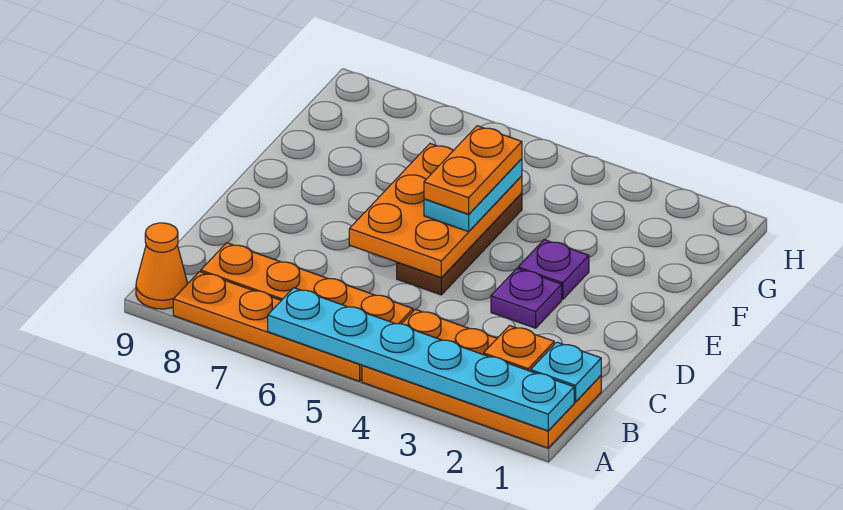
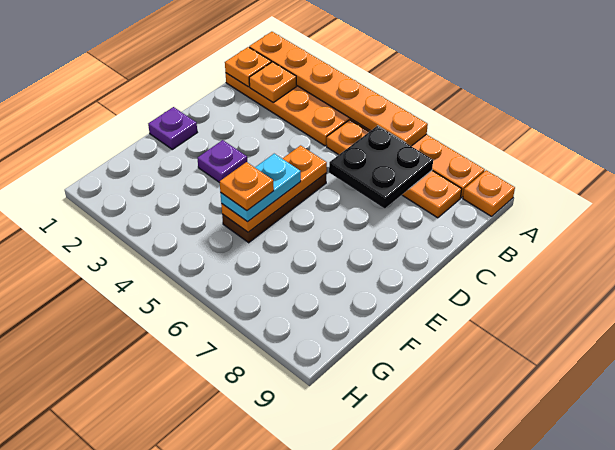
cyan plate A1:A6 level 2 -> orange plate A1:A6 level 2
orange cone A9 level 1 -> orange plate A9 level 1
cyan plate B1 level 2 -> orange plate B1 level 2
none -> black plate B6:C7 level 2
purple plate D3 level 1 -> purple plate E1 level 1
orange plate D5:F6 level 2 -> orange plate D5:F5 level 2
orange plate E5:F5 level 4 -> orange plate F5 level 4

